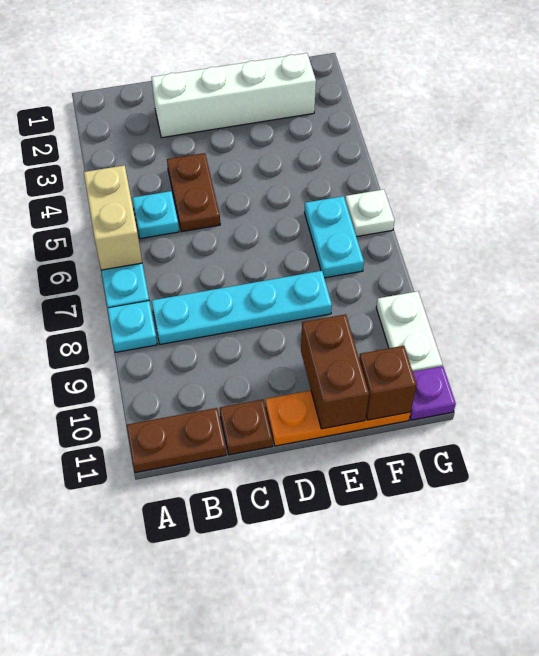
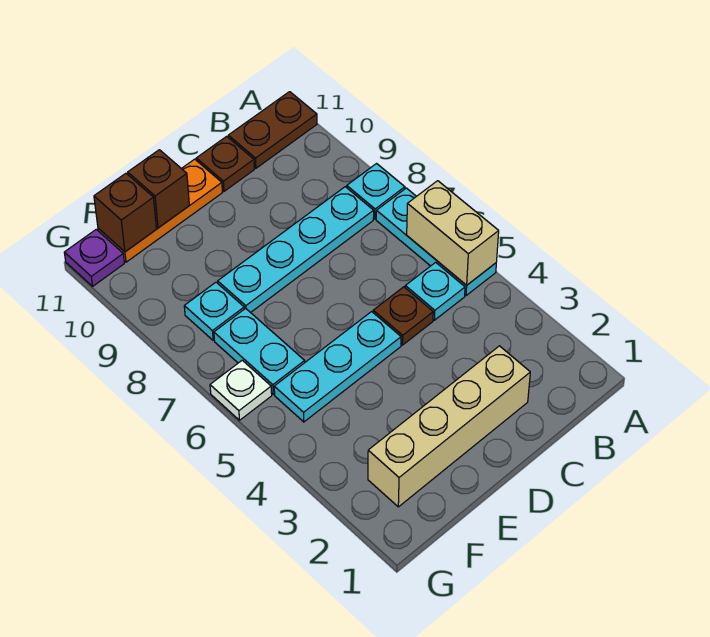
white brick C2:F2 level 1 -> tan brick C2:F2 level 1
brown plate C4:C5 level 1 -> brown plate C5 level 1
none -> cyan plate D5:F5 level 1
brown brick E10:E11 level 2 -> brown brick E11 level 2
none -> cyan plate F8 level 1
white plate G9:G10 level 1 -> none

